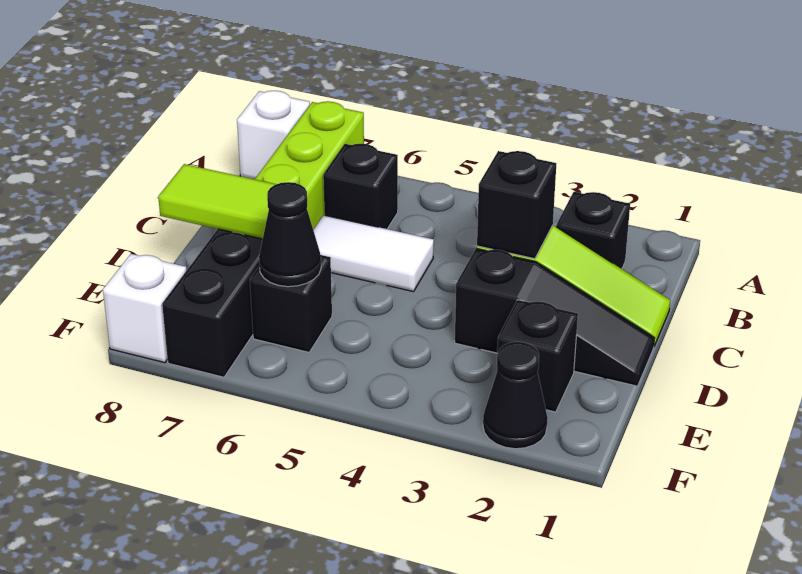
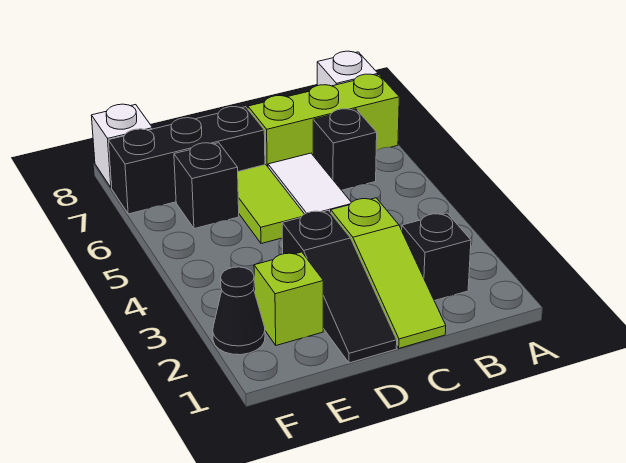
black brick C3 level 2 -> none
lime tile D7:D8 level 2 -> lime tile D5:D6 level 1
black brick E2 level 1 -> lime brick E2 level 1
black cone E6 level 2 -> none

